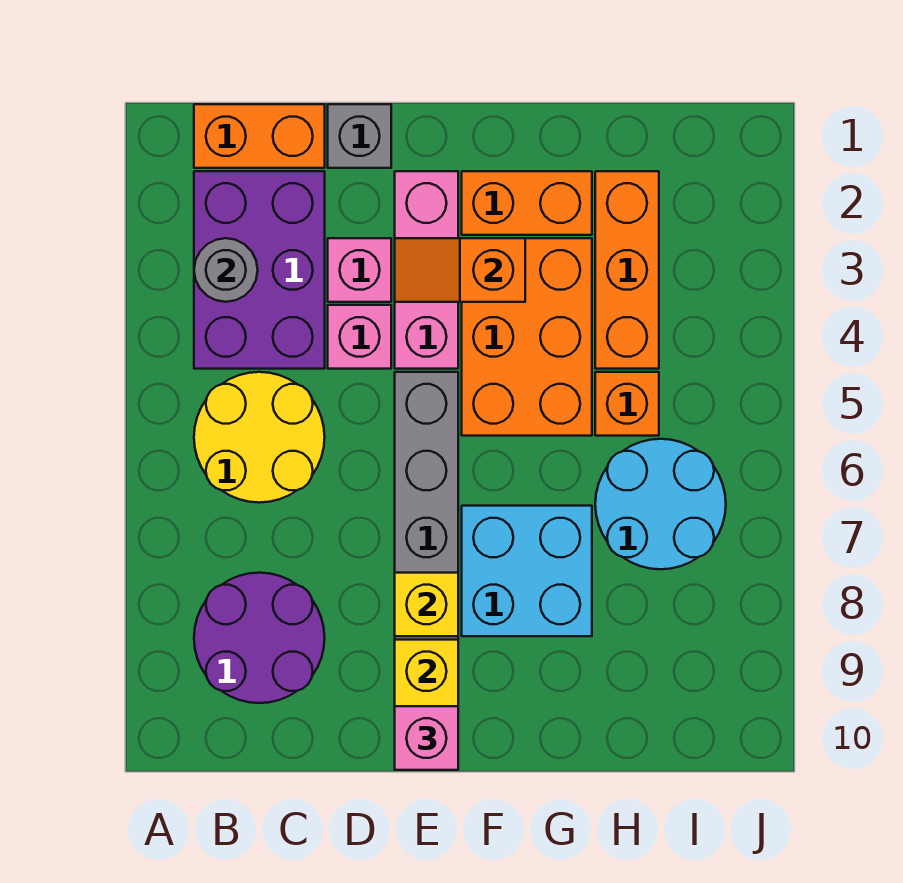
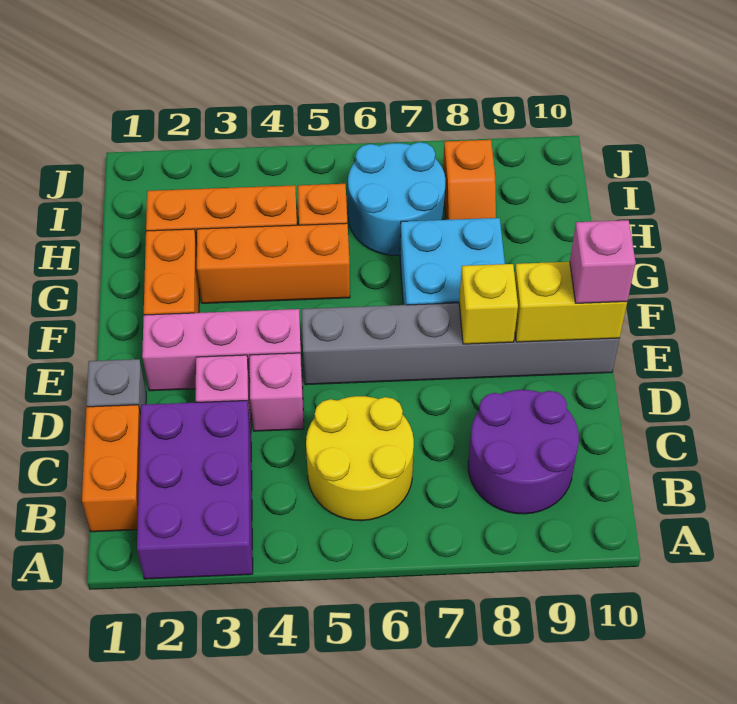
purple brick B2:C4 level 1 -> purple brick A2:C3 level 1
grey round brick B3 level 2 -> none
orange slope E3:F3 level 2 top F -> orange slope H8:I8 level 1 top I
orange brick F3:G5 level 1 -> orange brick G3:G5 level 1

